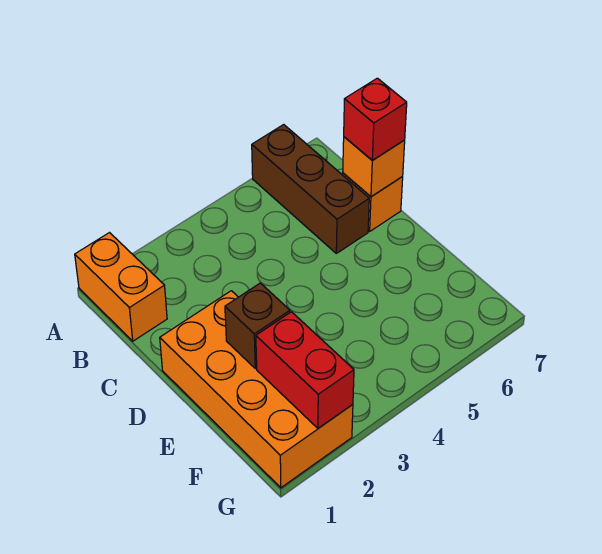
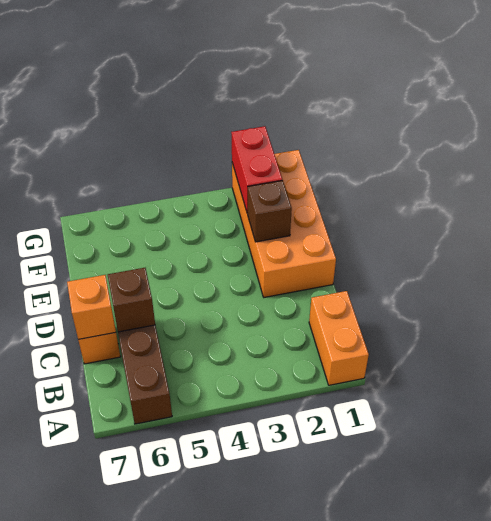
none -> brown brick C6 level 2
red brick C7 level 3 -> none

